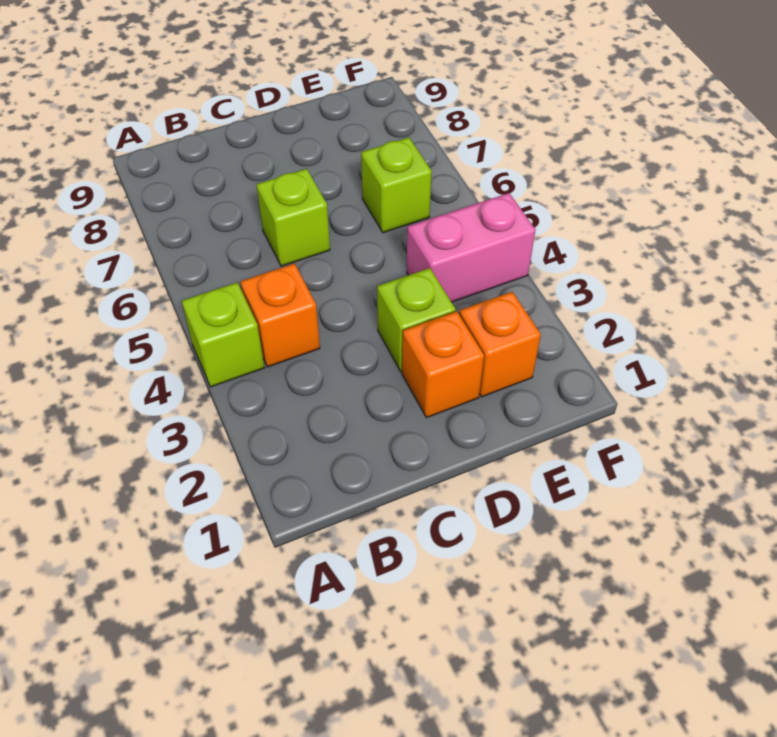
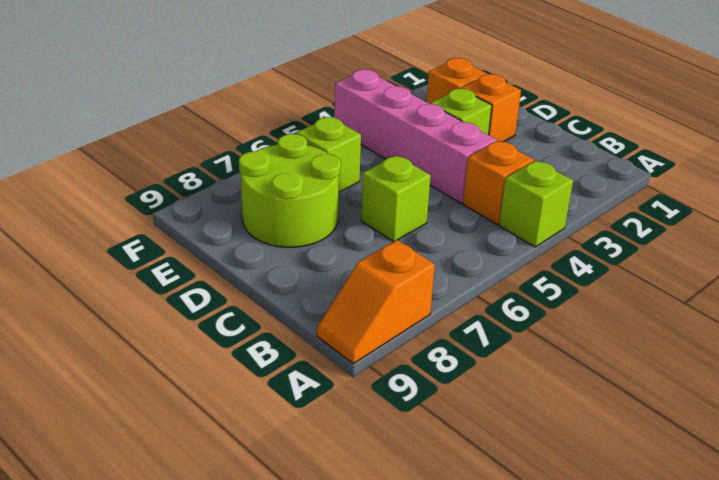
none -> orange slope A8:A9 level 1 top 8
none -> lime round brick D7:E8 level 1
pink brick E4:F4 level 1 -> pink brick C4:F4 level 1

